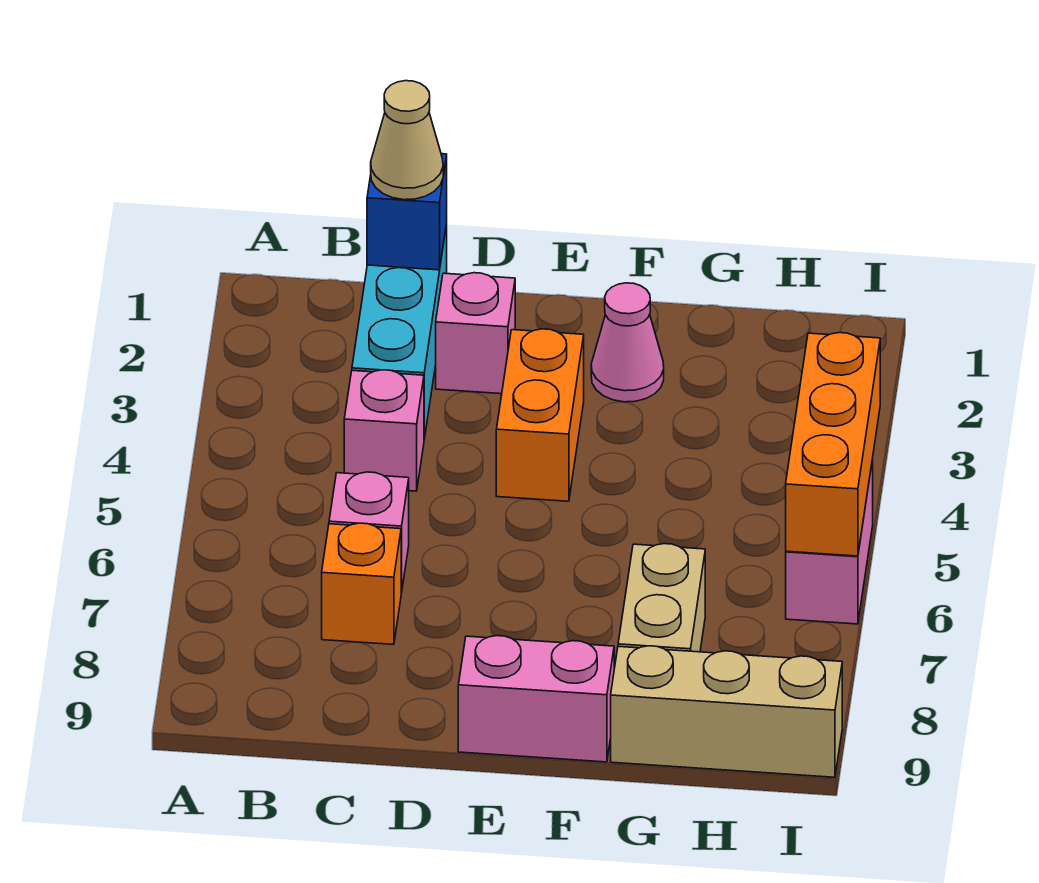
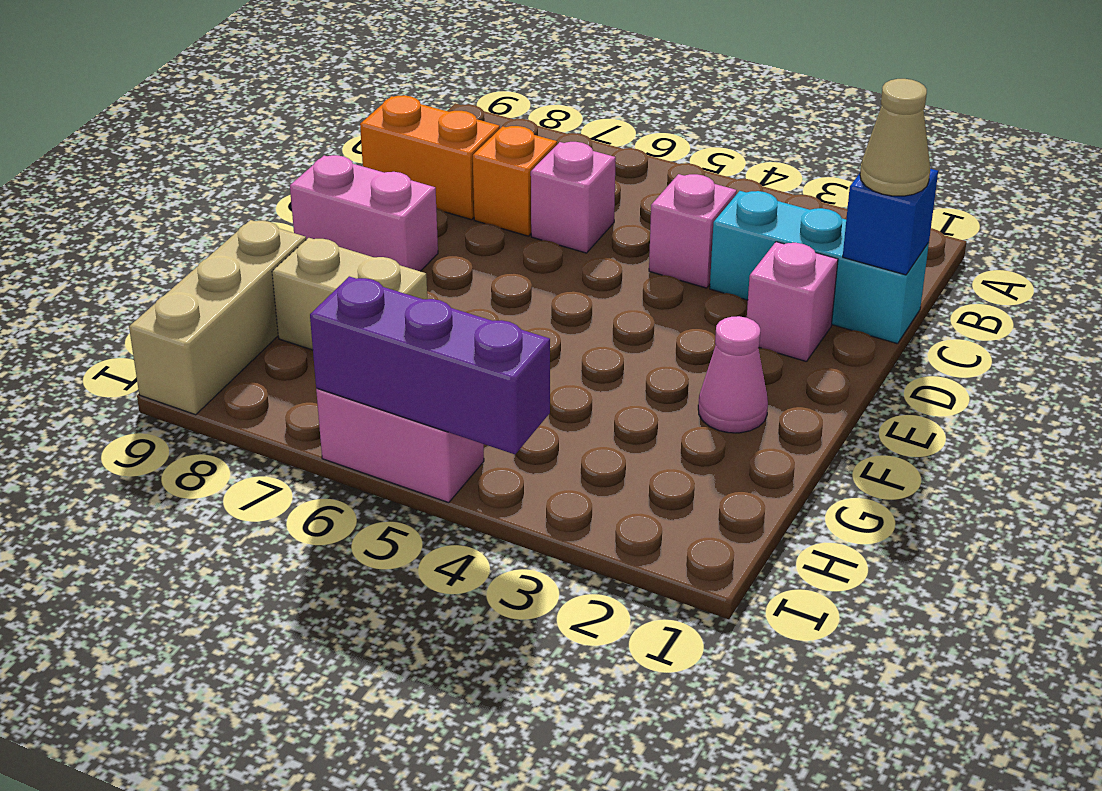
orange brick E3:E4 level 1 -> orange brick C8:C9 level 1
pink brick E9:F9 level 1 -> pink brick E8:E9 level 1
orange brick I4:I6 level 2 -> purple brick I4:I6 level 2

